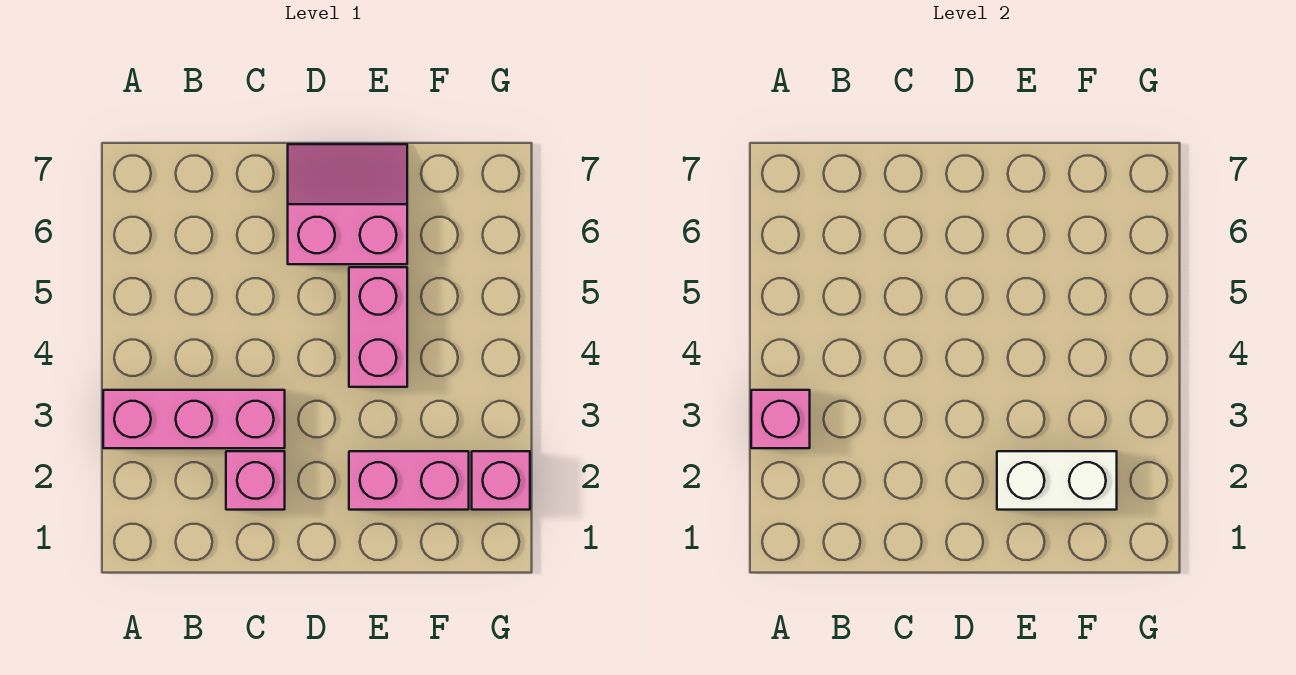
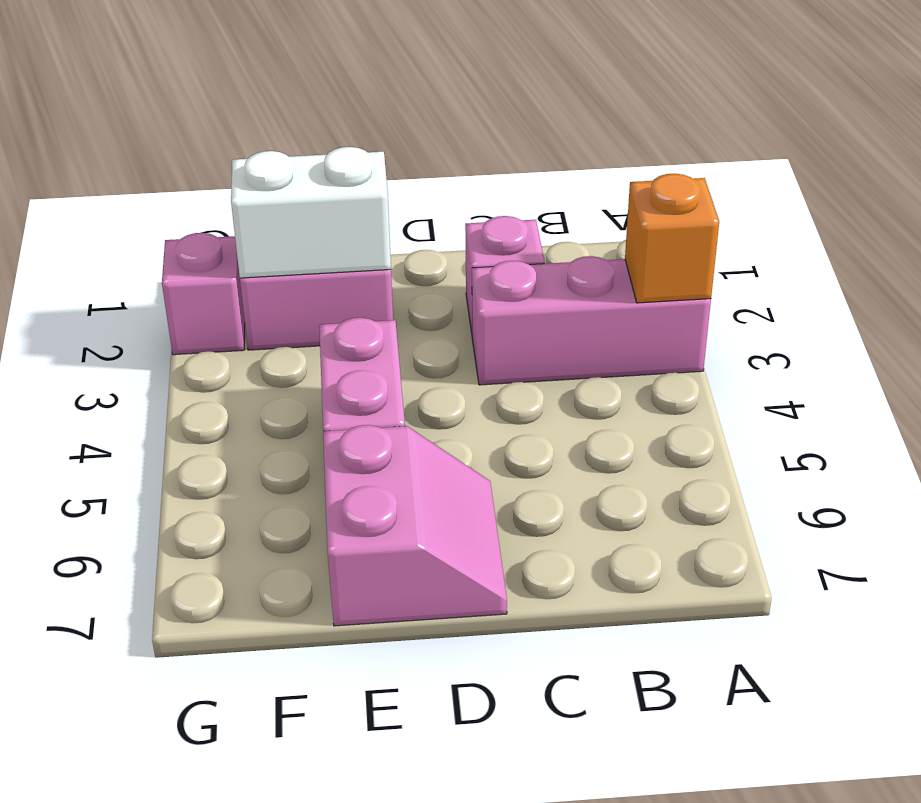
pink brick A3 level 2 -> orange brick A3 level 2
pink slope D6:E7 level 1 top 6 -> pink slope D6:E7 level 1 top E

